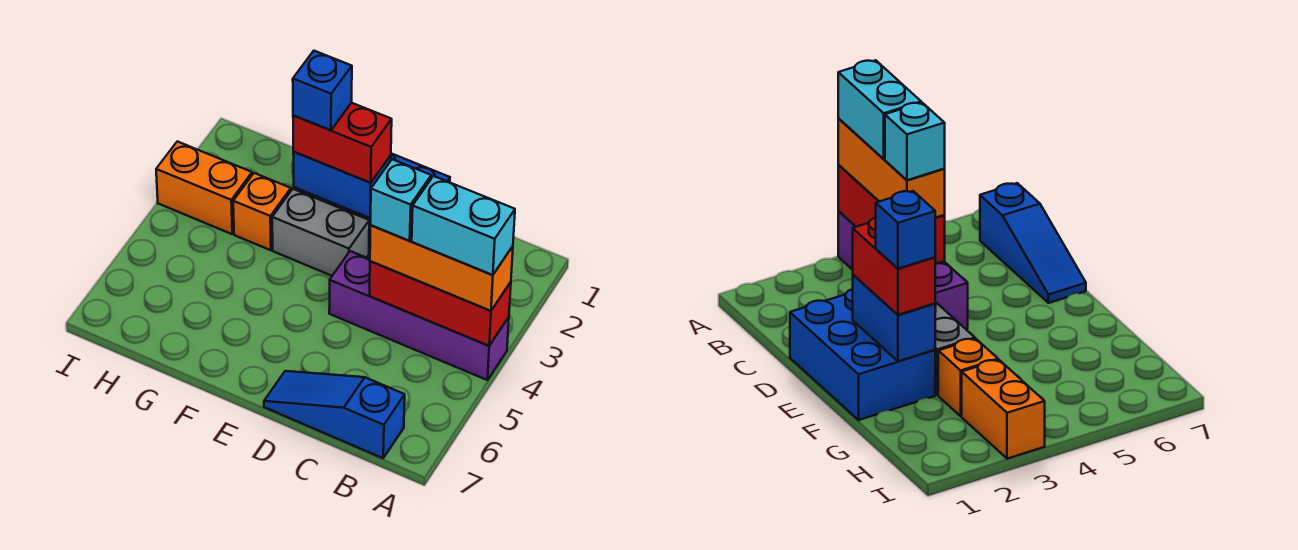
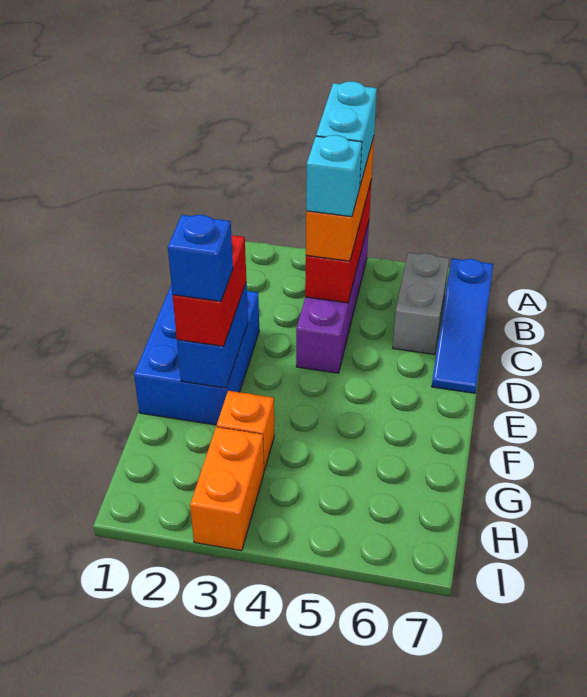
grey brick E3:F3 level 1 -> grey brick B6:C6 level 1

